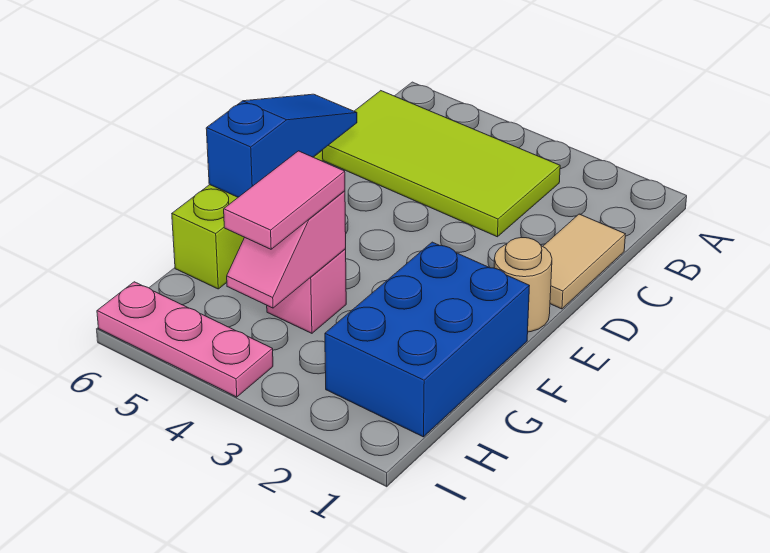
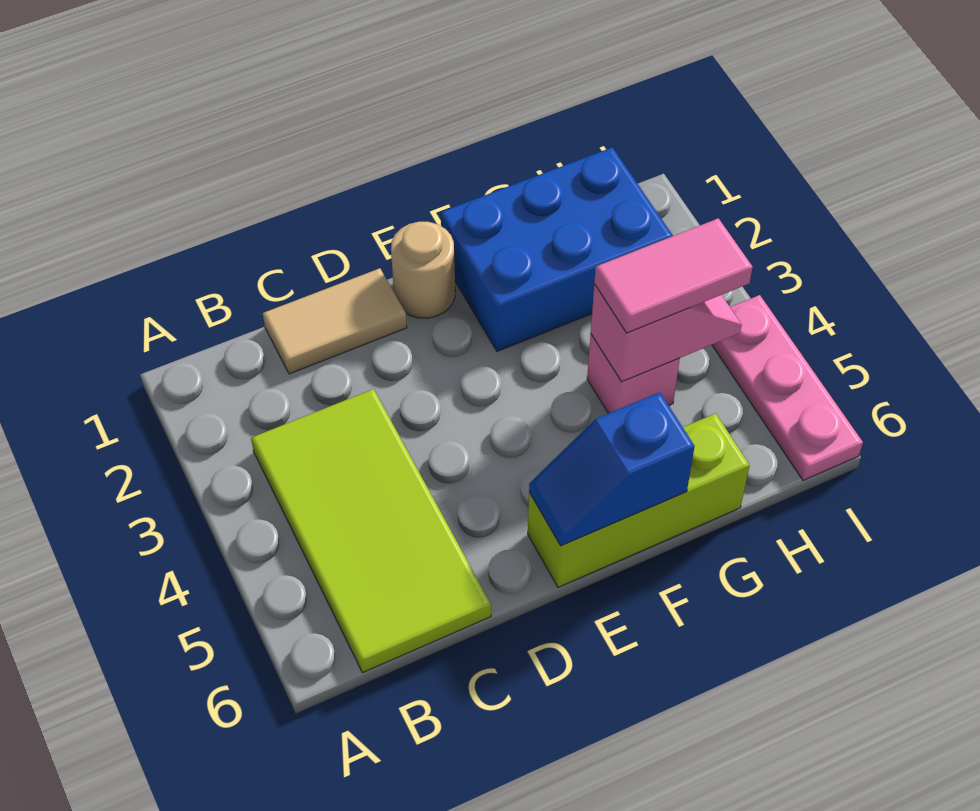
blue slope D6:F6 level 2 top F -> blue slope E6:F6 level 2 top F

